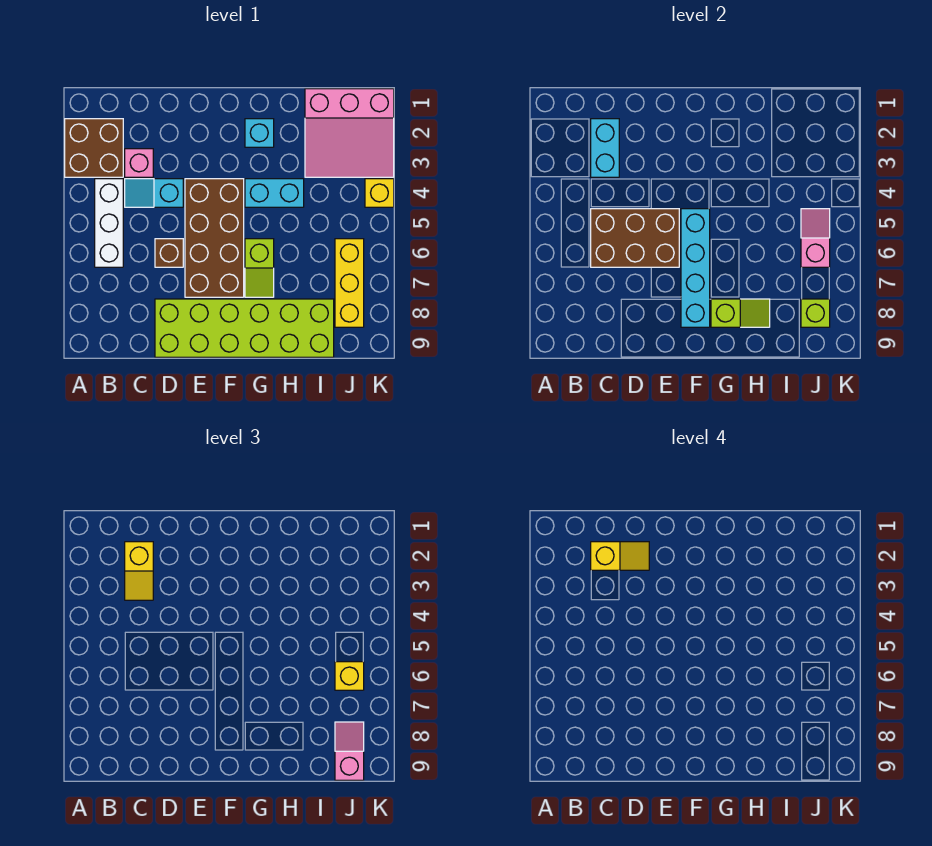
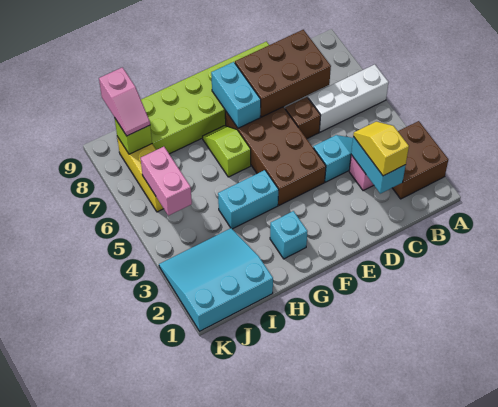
white brick B4:B6 level 1 -> white brick A6:C6 level 1
yellow slope C2:D2 level 4 top C -> none
brown brick C5:E6 level 2 -> brown brick C7:E8 level 2
cyan brick F5:F8 level 2 -> cyan brick F7:F8 level 2
lime slope G8:H8 level 2 top G -> none
pink slope I1:K3 level 1 top 1 -> cyan slope I1:K3 level 1 top 1
pink slope J5:J6 level 2 top 6 -> pink brick J5:J6 level 2
yellow brick J6 level 3 -> none
yellow brick K4 level 1 -> none

